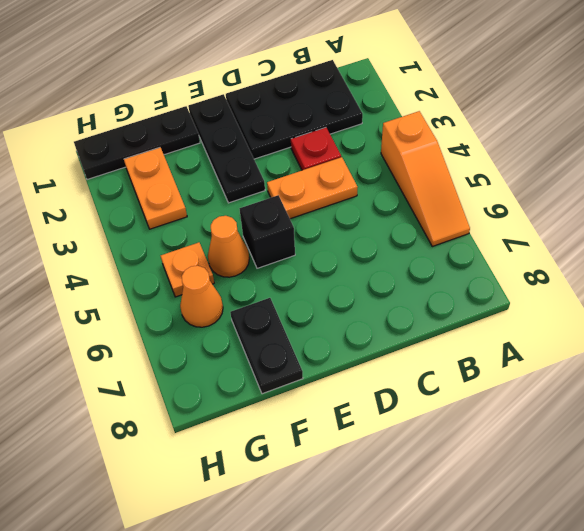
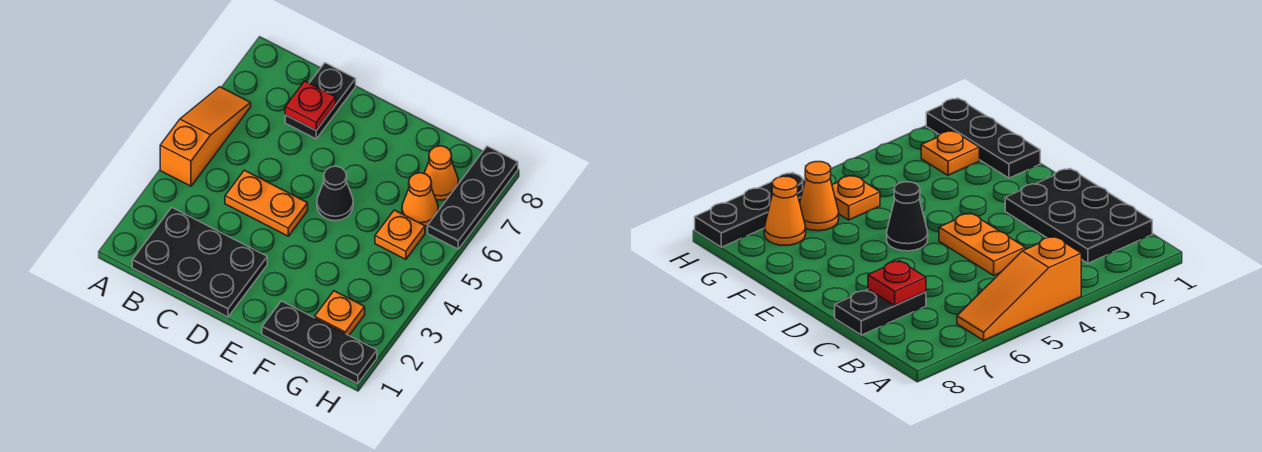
red plate C3 level 1 -> red plate C7 level 2
black plate E1:E3 level 1 -> black plate H6:H8 level 1
black brick E5 level 1 -> black cone E5 level 1
orange cone F5 level 1 -> orange cone G7 level 1
black plate F7:F8 level 1 -> black plate C7:C8 level 1
orange plate G2:G3 level 1 -> orange plate G2 level 1

